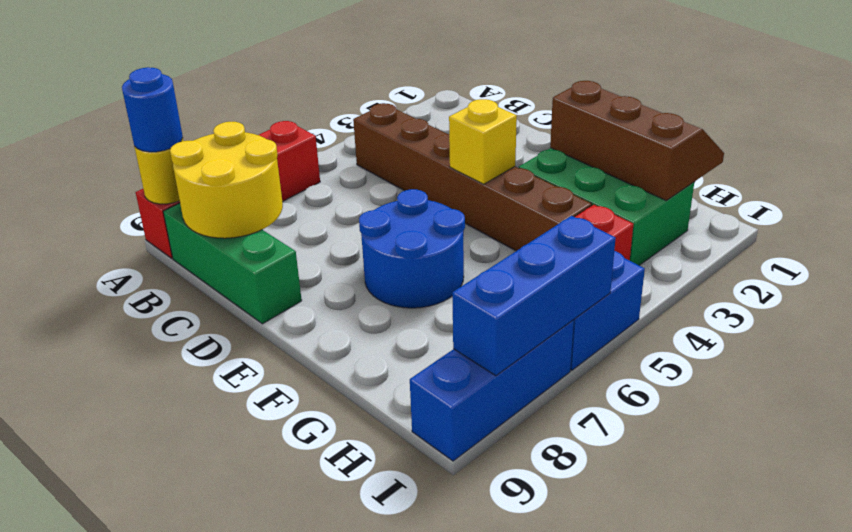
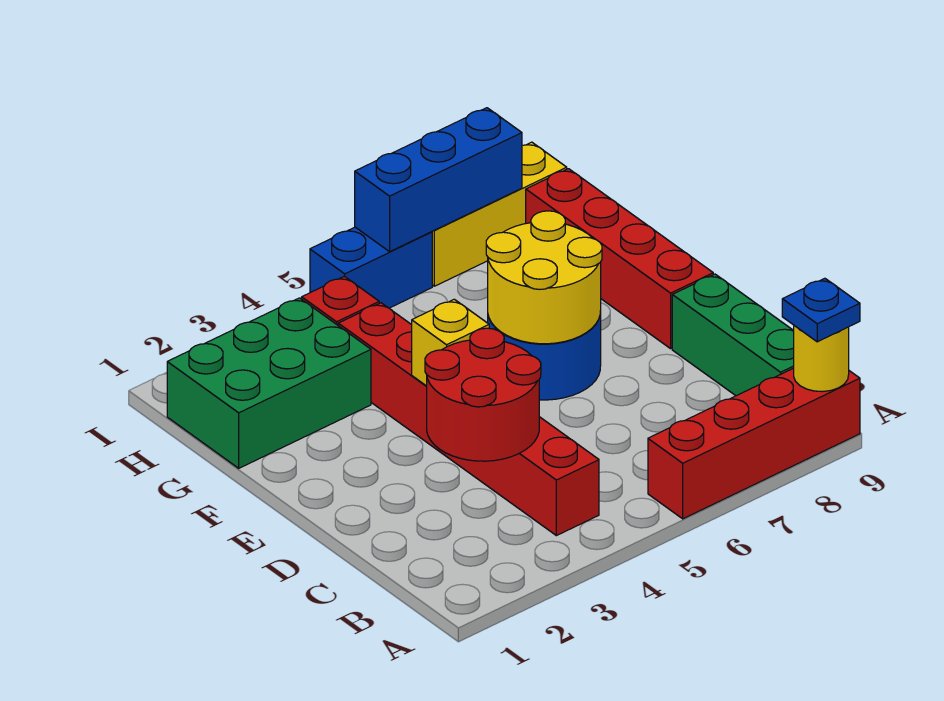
blue round brick A9 level 3 -> blue plate A9 level 3
brown brick B4:G4 level 1 -> red brick B4:G4 level 1
yellow round brick B8:C9 level 2 -> yellow round brick E6:F7 level 2
none -> red round brick C3:D4 level 2
none -> red brick E9:H9 level 1
brown slope F1:H2 level 2 top 2 -> none
green brick F2:H3 level 1 -> green brick G1:H3 level 1
blue brick I7:I9 level 1 -> yellow brick I7:I9 level 1

